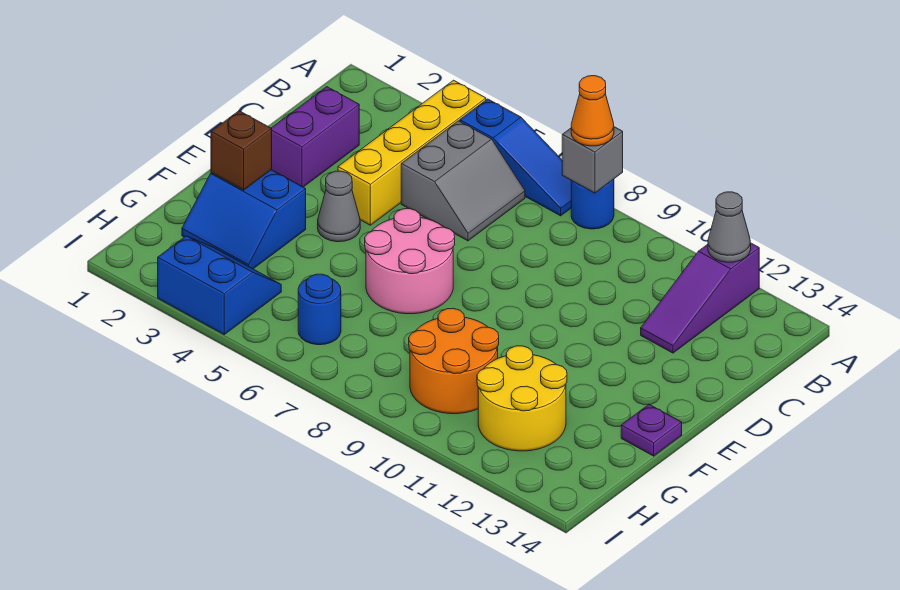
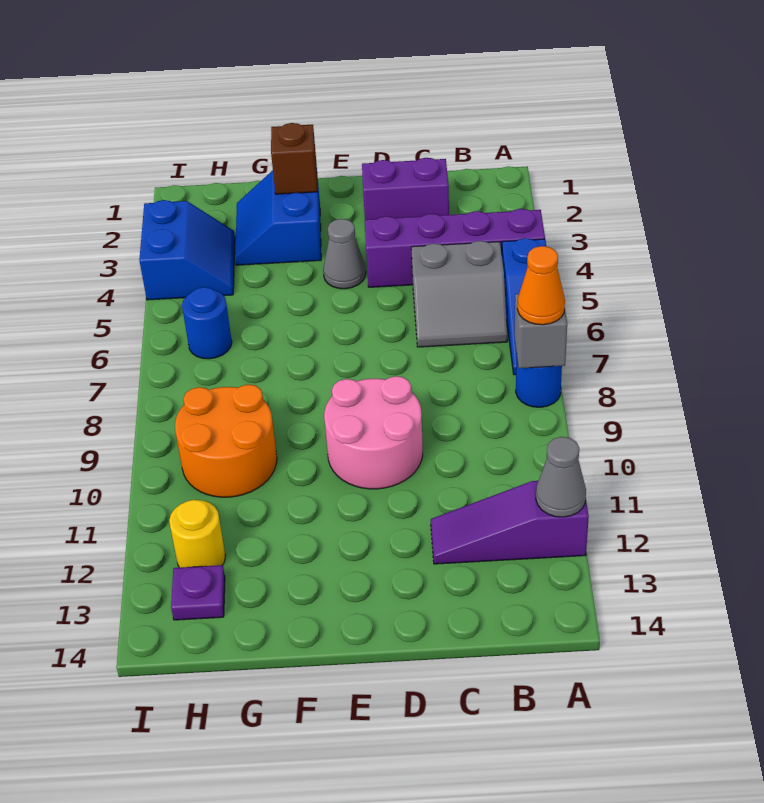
yellow brick A4:D4 level 1 -> purple brick A4:D4 level 1
pink round brick E6:F7 level 1 -> pink round brick D9:E10 level 1
purple plate F14 level 1 -> purple plate H13 level 1
yellow round brick G11:H12 level 1 -> yellow round brick H12 level 1

